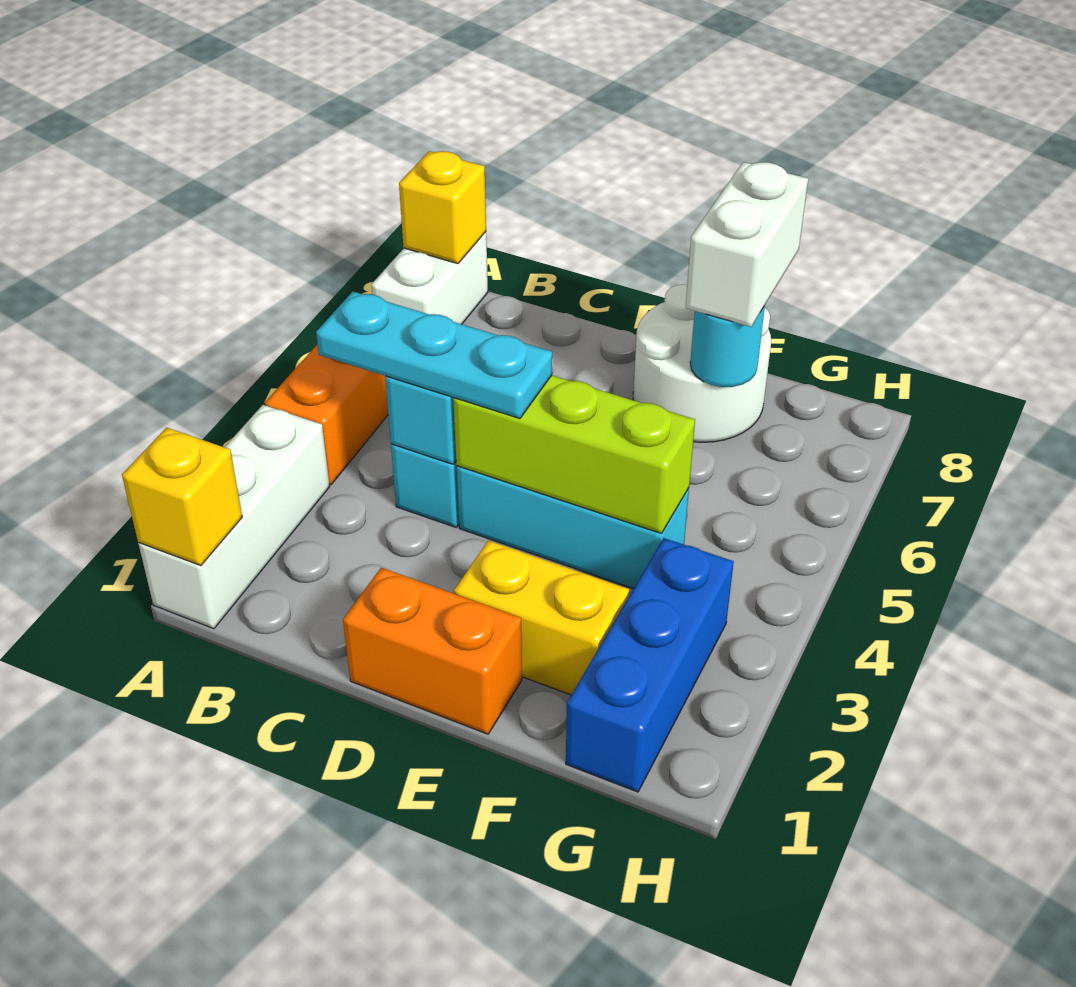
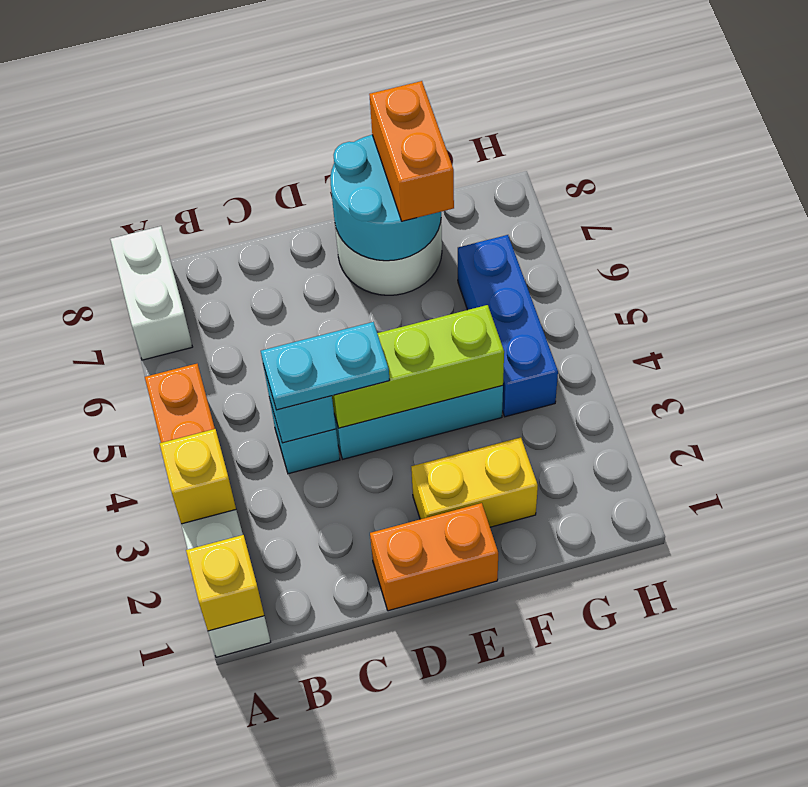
yellow brick A8 level 2 -> yellow brick A3 level 2
cyan plate B4:D4 level 3 -> cyan plate C4:D4 level 3
cyan round brick F7 level 2 -> cyan round brick E7:F8 level 2
white brick F7:F8 level 3 -> orange brick F7:F8 level 3
blue brick G1:G3 level 1 -> blue brick G4:G6 level 1

